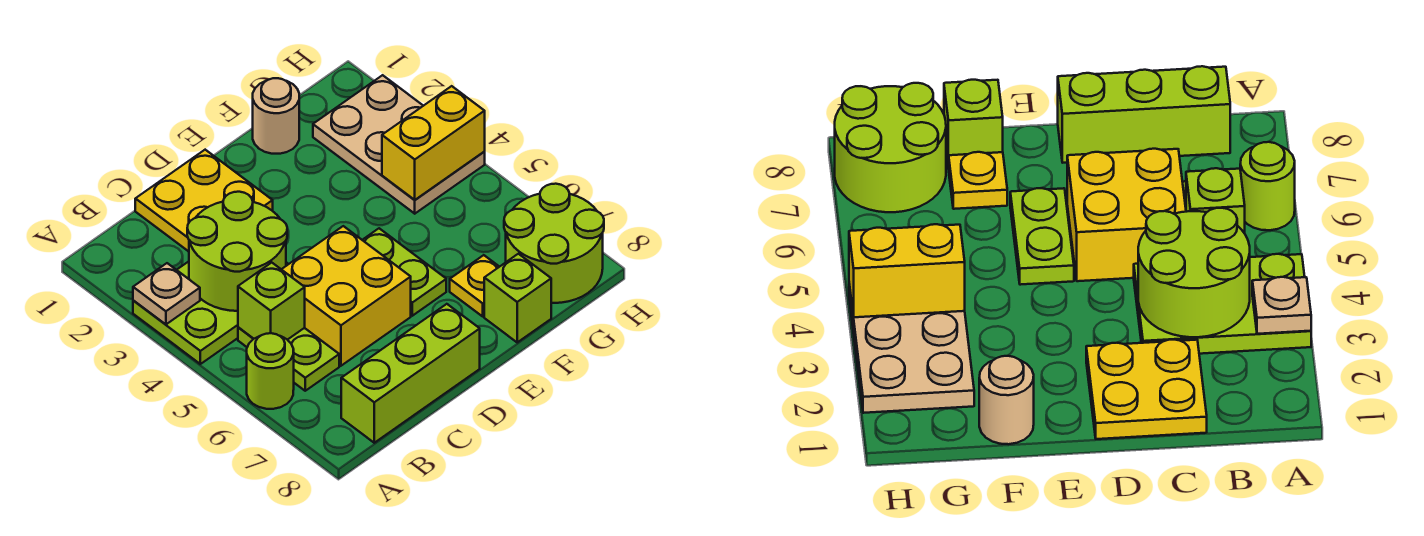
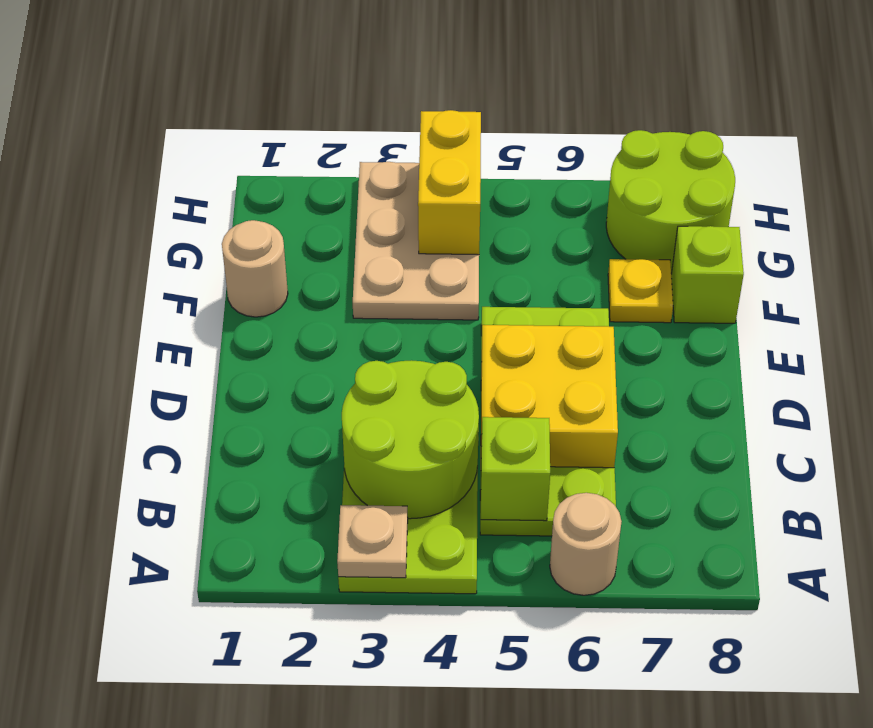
lime round brick A6 level 1 -> tan round brick A6 level 1
lime brick B8:D8 level 1 -> none
yellow plate C1:D2 level 1 -> none
tan plate G2:H4 level 1 -> tan plate F3:H4 level 1

